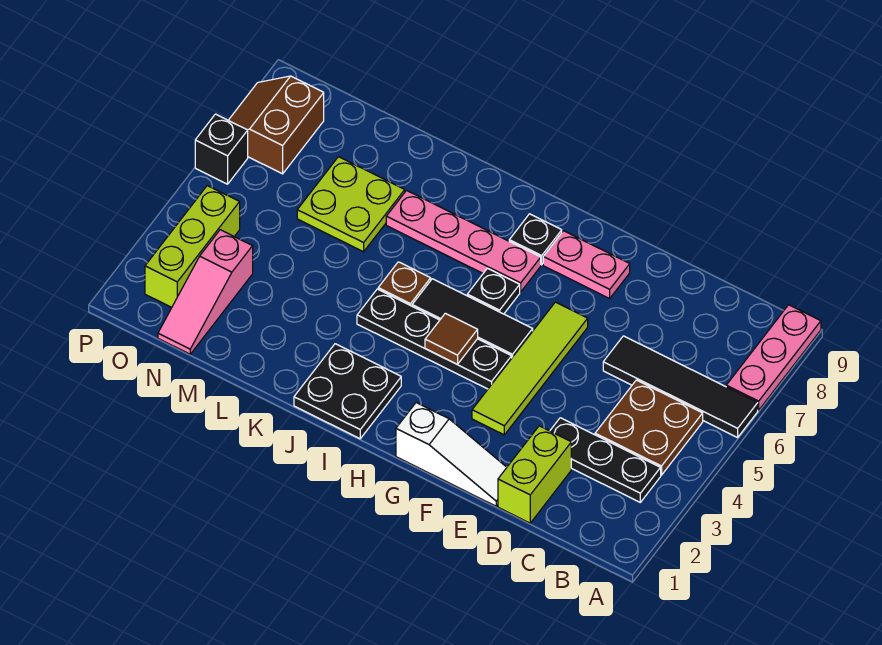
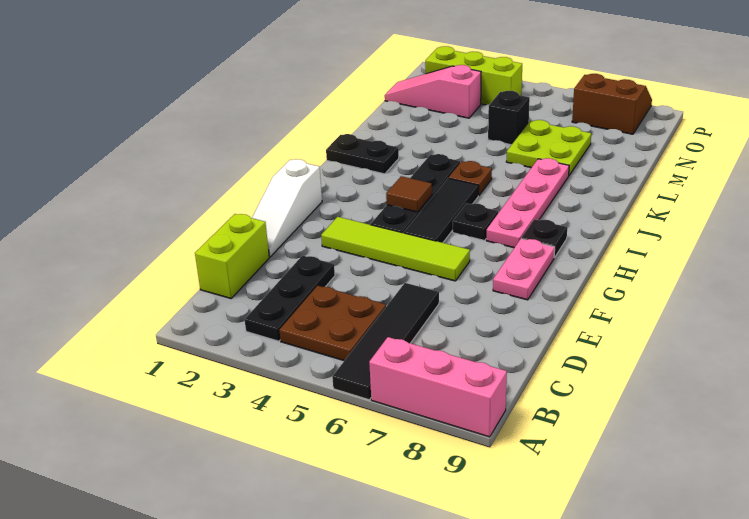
pink plate A7:A9 level 1 -> pink brick A7:A9 level 1
lime brick D1:D2 level 1 -> lime brick C1:D1 level 1
black plate I1:J2 level 1 -> black plate J1:J2 level 1
black brick P6 level 1 -> black brick M5 level 1

